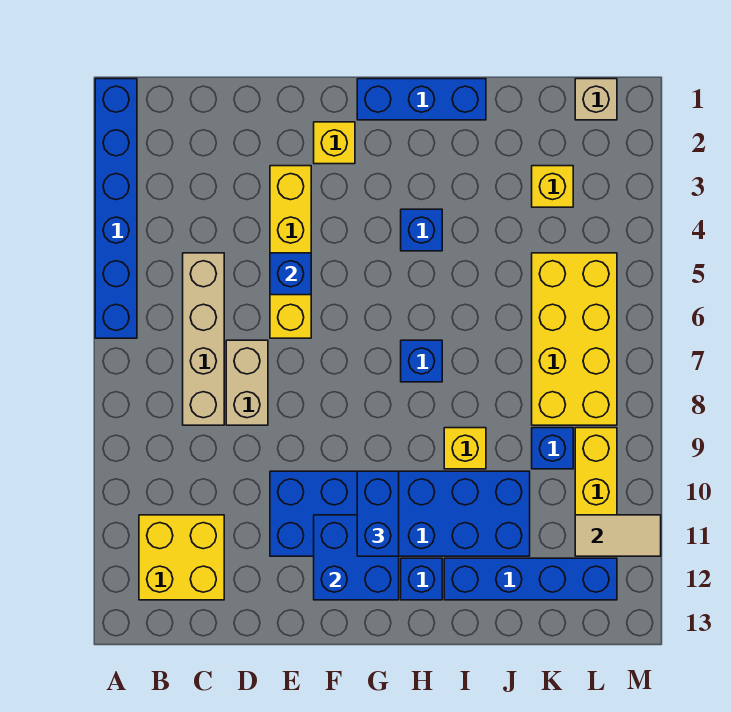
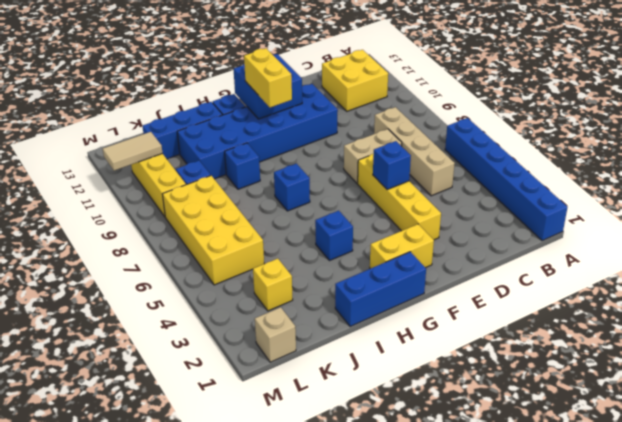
tan brick D7:D8 level 1 -> tan brick D7:E7 level 1
yellow brick F2 level 1 -> yellow brick F2:G2 level 1
blue brick G10:G11 level 3 -> yellow brick G10:G11 level 3
yellow brick I9 level 1 -> blue brick I9 level 1
blue brick I12:L12 level 1 -> blue brick I12:K12 level 1

